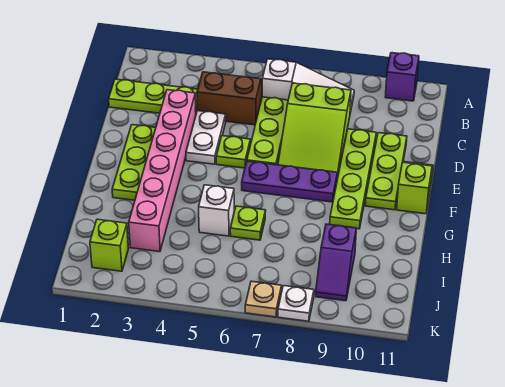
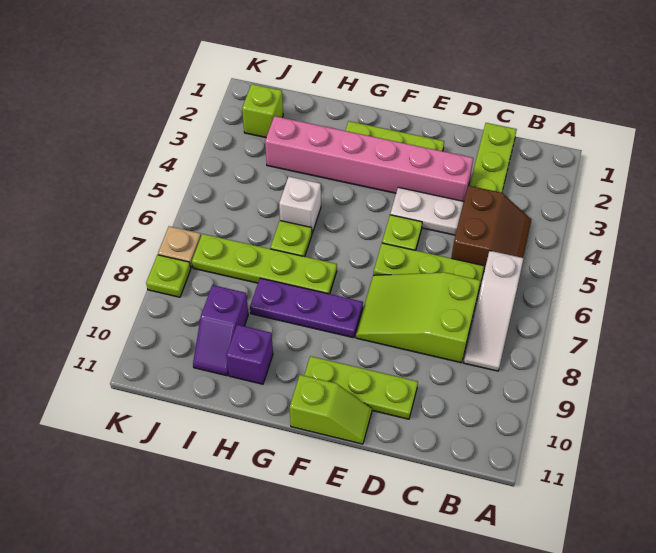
purple brick A10 level 1 -> purple brick H10 level 1
lime plate D9:G9 level 1 -> lime plate G7:J7 level 1
purple plate F6:F8 level 1 -> purple plate F8:H8 level 1
purple slope I9:J9 level 1 top I -> purple slope I9:I10 level 1 top 9
white plate K8 level 1 -> lime plate K8 level 1

